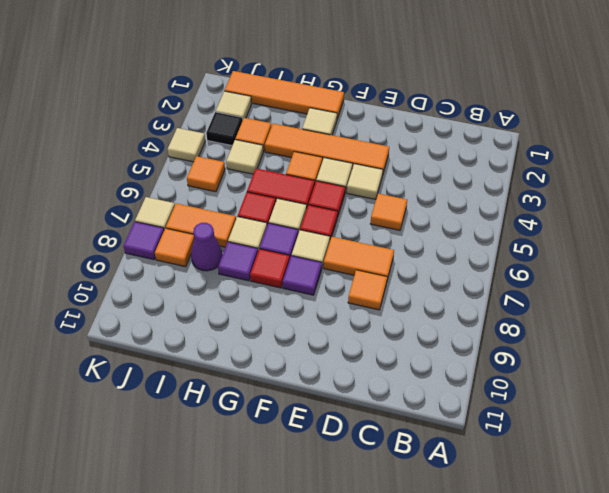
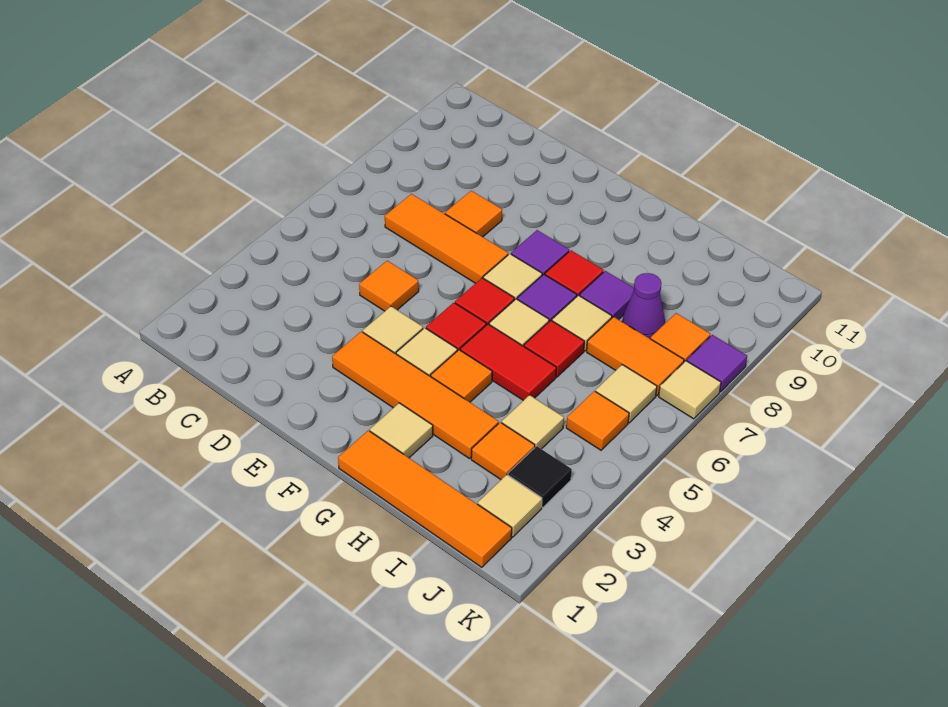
orange tile D7:E7 level 1 -> orange tile C7:E7 level 1
tan tile K4 level 1 -> tan tile J6 level 1

